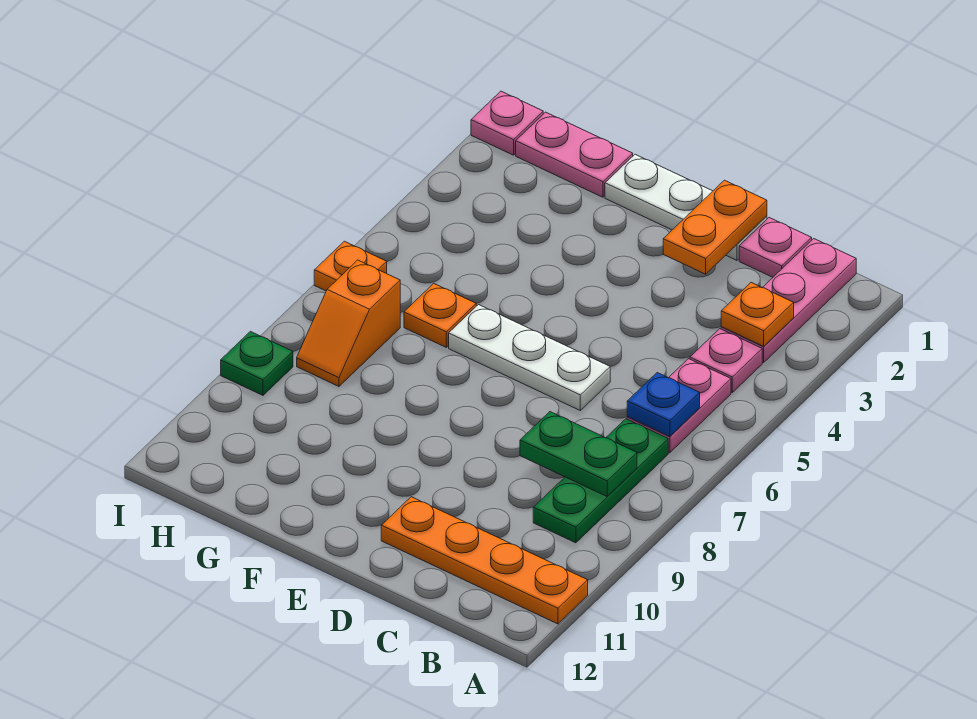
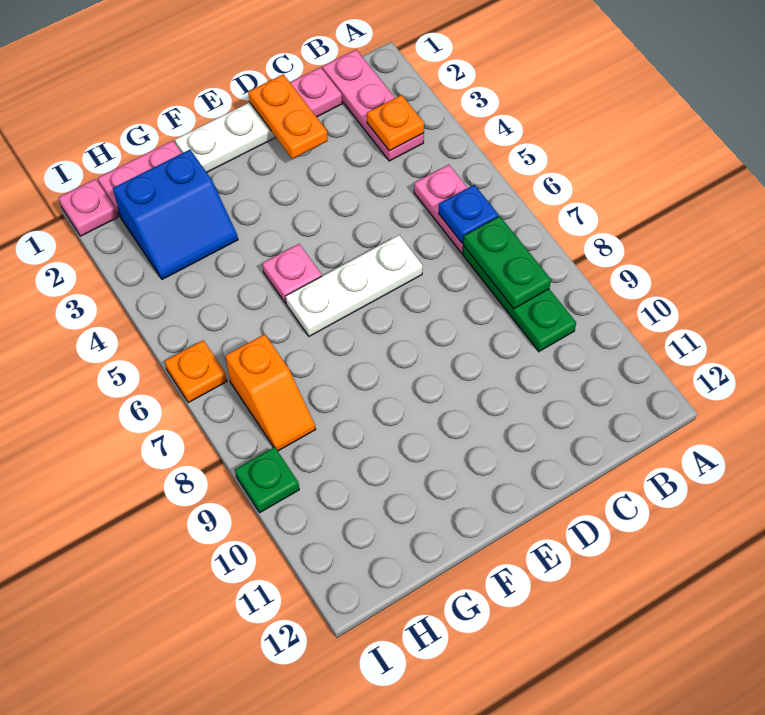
orange plate A11:D11 level 1 -> none
pink plate B4 level 1 -> pink plate F5 level 1
green plate B8:C8 level 2 -> green plate B7:B8 level 2
none -> blue slope G2:H3 level 1 top 2
orange plate G6 level 1 -> none

